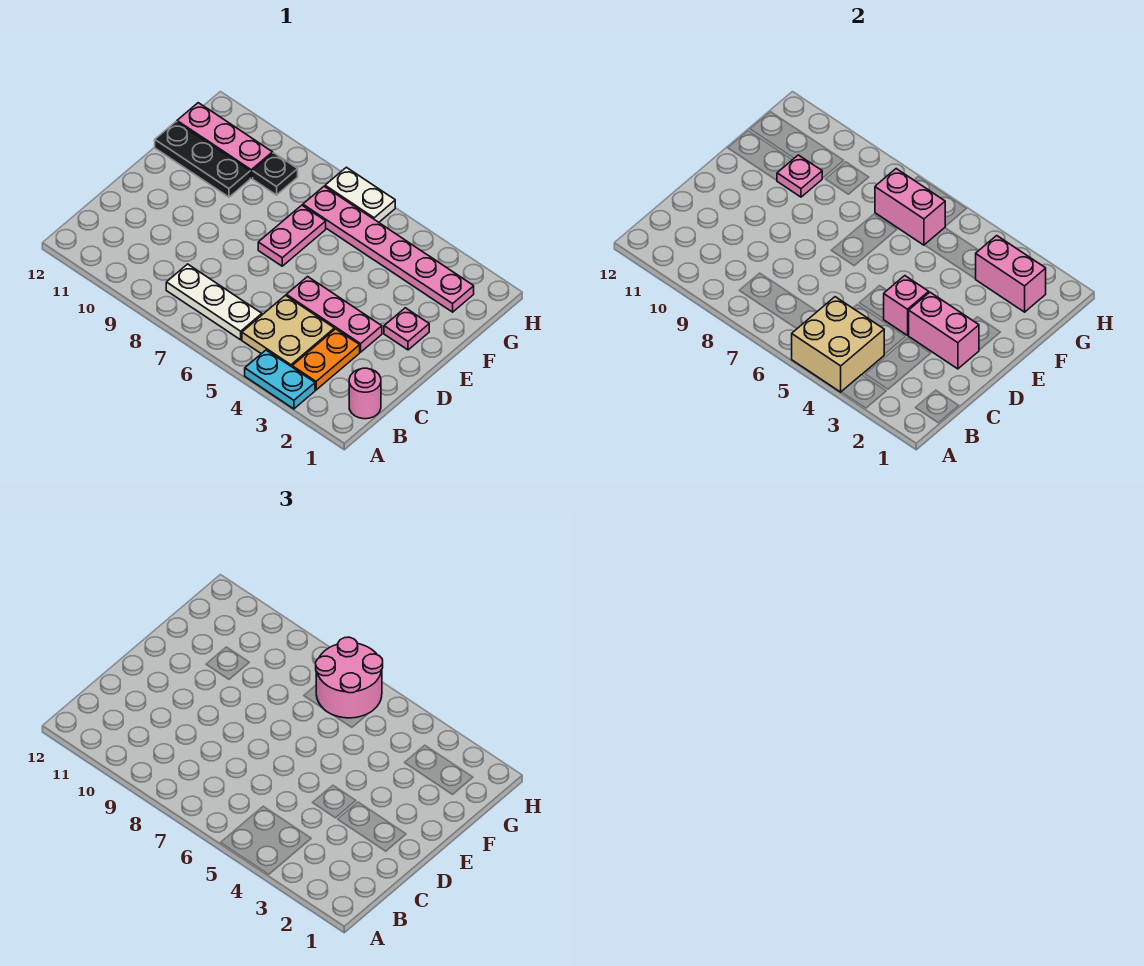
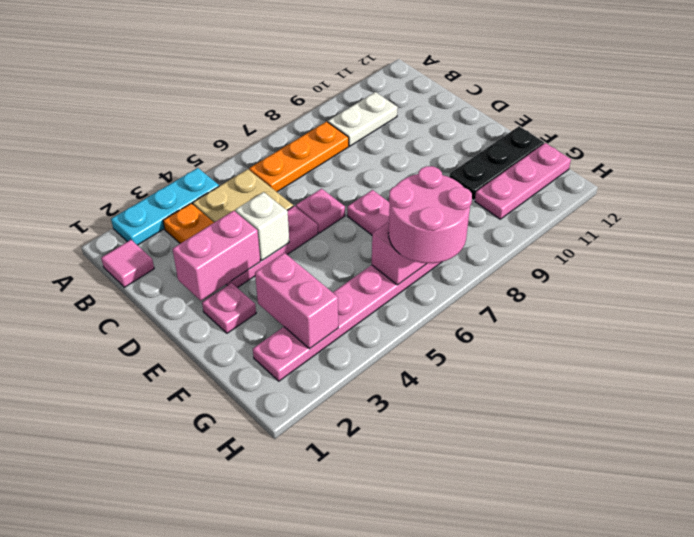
cyan plate A3:A4 level 1 -> cyan plate A2:A4 level 1
tan brick A4:B5 level 2 -> none
pink round brick B1 level 1 -> pink tile B1 level 1
white plate B6:B8 level 1 -> orange plate B6:B8 level 1
pink brick D4 level 2 -> white brick D4 level 2
pink plate F10 level 2 -> pink plate D6 level 1
pink brick G2:G3 level 2 -> pink brick F3:G3 level 2
black plate G9 level 1 -> none
white plate H6:H7 level 1 -> white plate B9:B10 level 1

